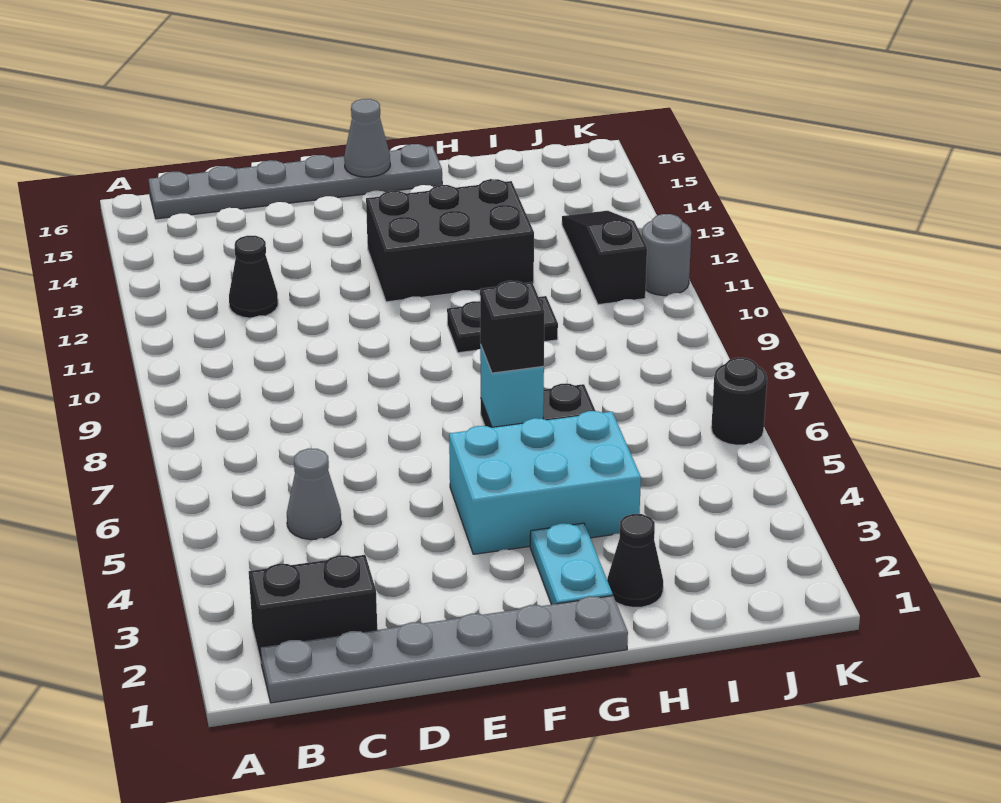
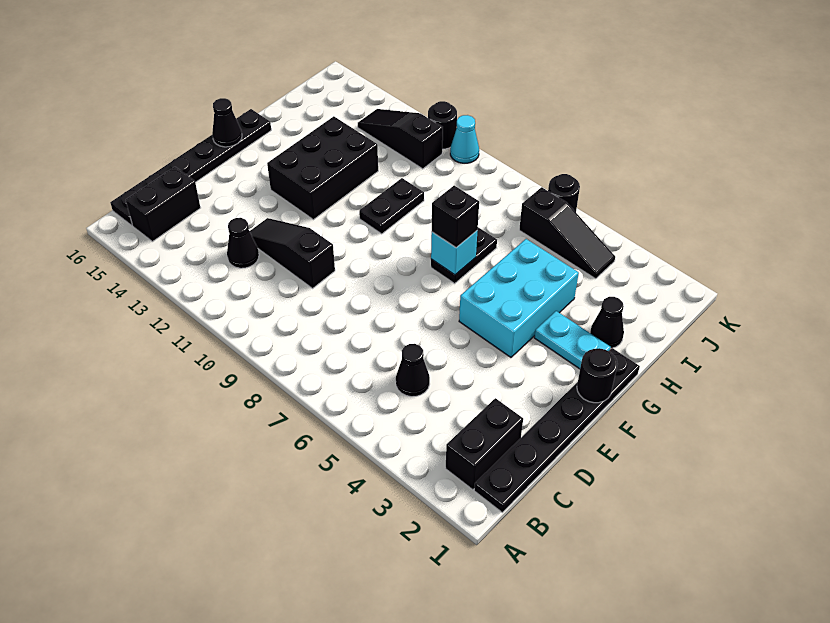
grey plate B1:G1 level 1 -> black plate B1:G1 level 1
none -> black brick B15:C15 level 1
grey plate B16:G16 level 1 -> black plate B16:G16 level 1
grey cone C5 level 1 -> black cone C5 level 1
none -> black slope D10:D12 level 1 top 10
none -> black round brick F1 level 2
grey cone F16 level 2 -> black cone F16 level 2
none -> black slope J4:J6 level 1 top 6
none -> cyan cone K10 level 1
grey round brick K11 level 1 -> black round brick K11 level 1

